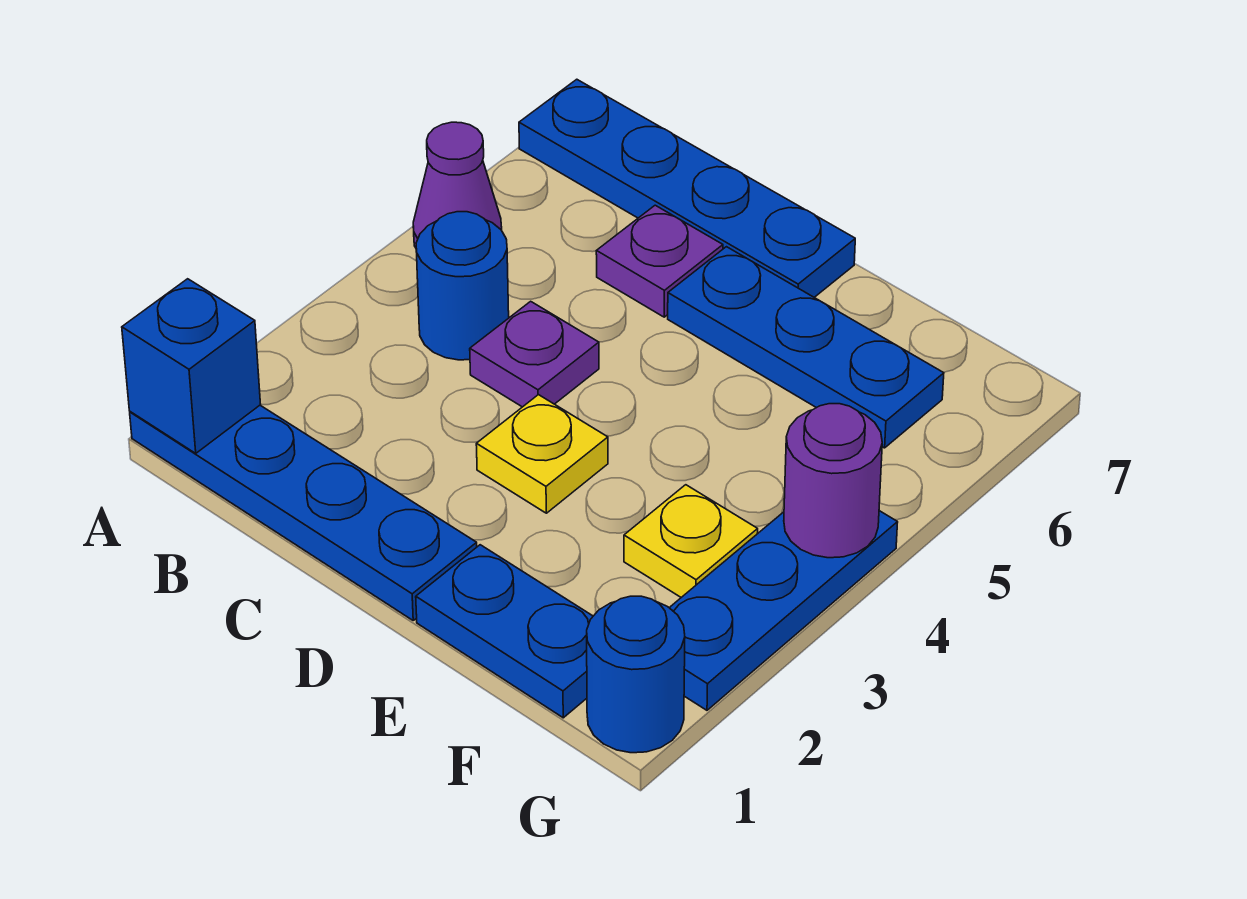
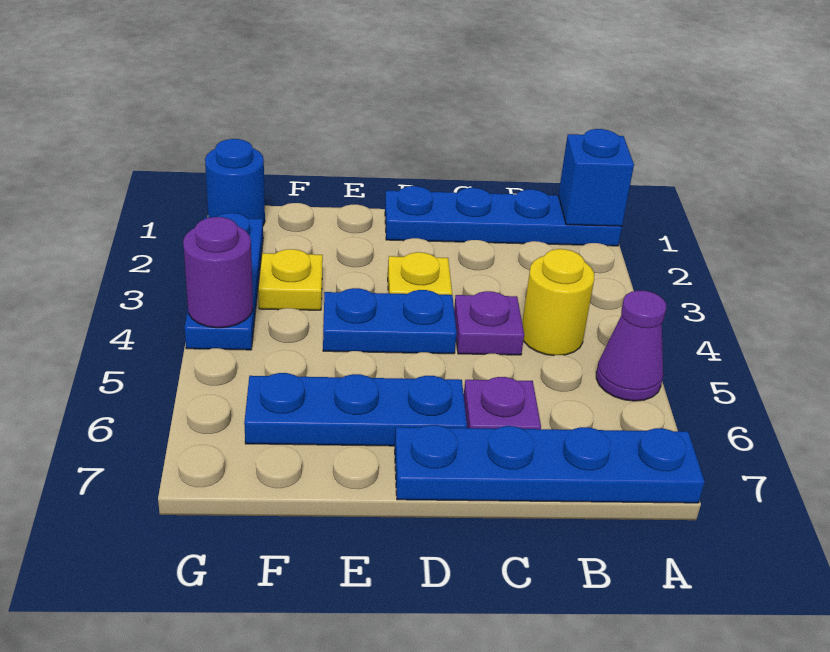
blue round brick B4 level 1 -> yellow round brick B4 level 1
blue plate E1:F1 level 1 -> blue plate D4:E4 level 1

